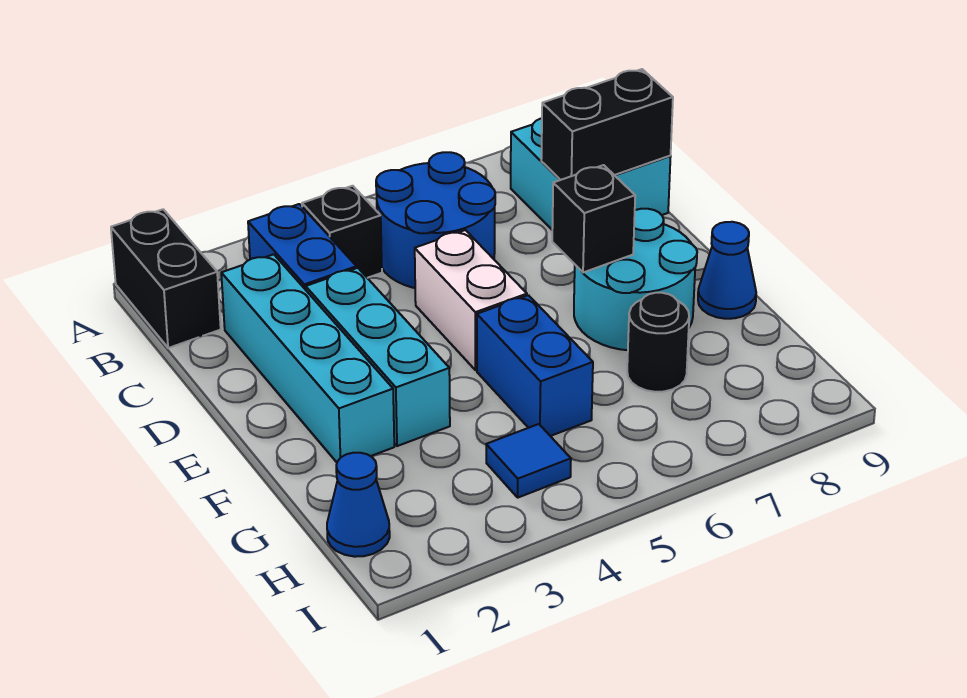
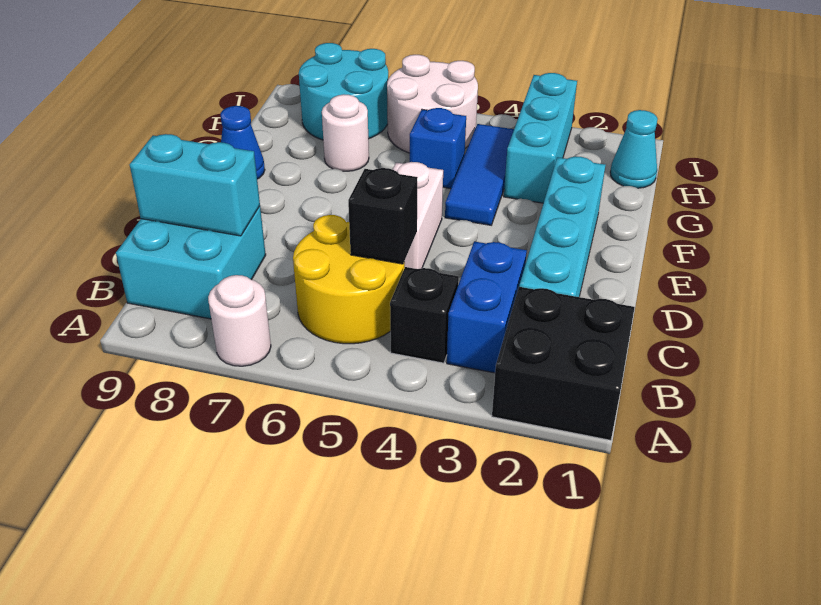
black brick A1:B1 level 1 -> black brick A1:B2 level 1
none -> white round brick A7 level 1
blue round brick B5:C6 level 1 -> yellow round brick B5:C6 level 1
black brick C8:C9 level 2 -> cyan brick C8:C9 level 2
cyan brick D3:F3 level 1 -> cyan brick G3:I3 level 1
cyan round brick E7:F8 level 1 -> cyan round brick H7:I8 level 1
black brick E7 level 2 -> black brick C5 level 2
blue brick F5:G5 level 1 -> blue brick G5 level 1
black round brick G7 level 1 -> white round brick G7 level 1
blue cone H1 level 1 -> cyan cone H1 level 1
blue tile H4 level 1 -> blue tile F4:H4 level 1
none -> white round brick H5:I6 level 1

